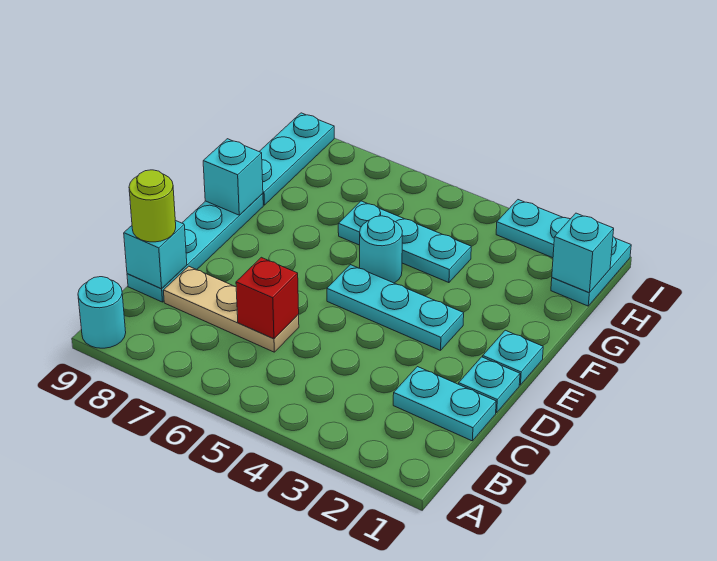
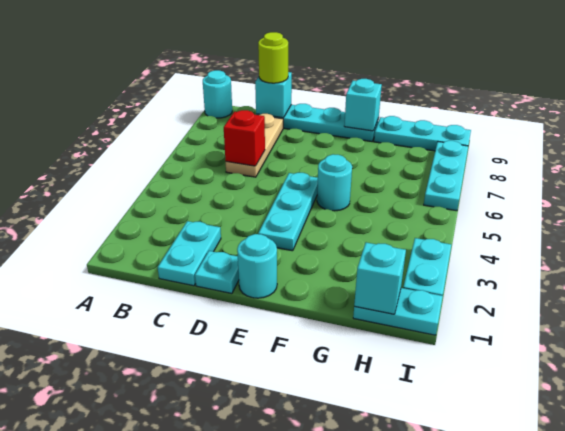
cyan plate E1 level 1 -> cyan round brick E1 level 1
cyan plate G4:G6 level 1 -> cyan plate I6:I8 level 1

